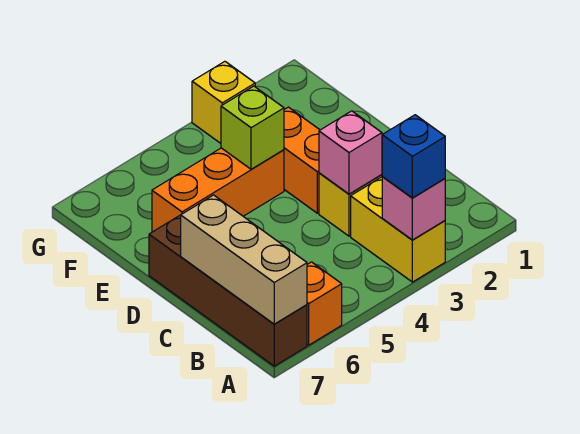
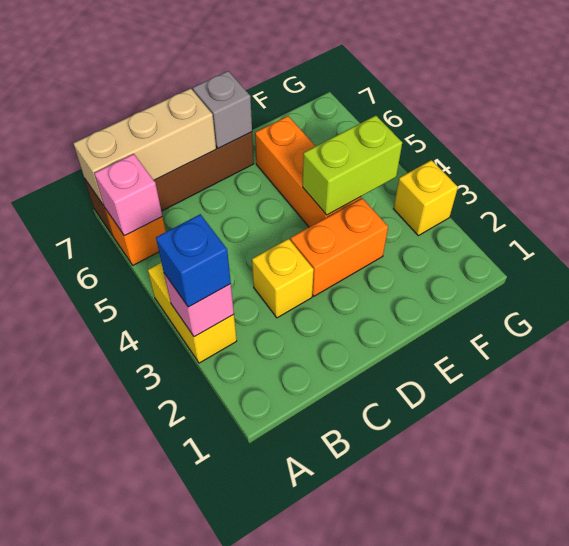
yellow brick A3:B3 level 1 -> yellow brick A3:A4 level 1
pink brick C3 level 2 -> pink brick A6 level 2
none -> grey brick D7 level 2
lime brick E4 level 2 -> lime brick E4:F4 level 2

